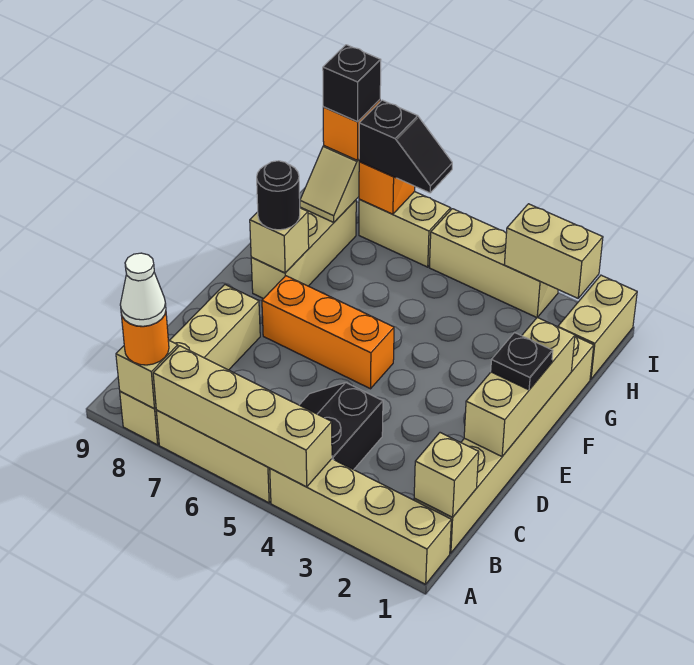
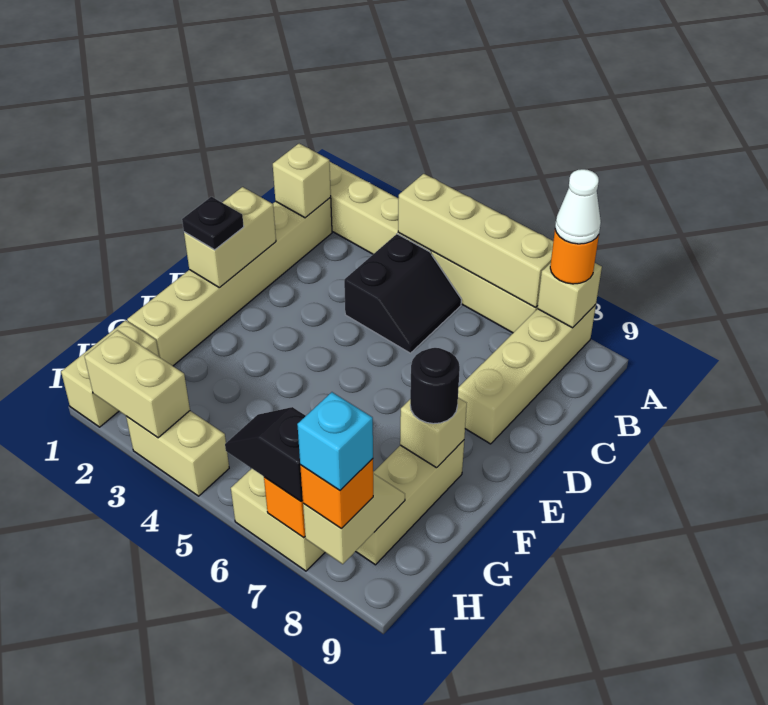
tan brick D1:F1 level 2 -> tan brick D1:E1 level 2
orange brick E5:E7 level 1 -> none
tan brick I3:I5 level 1 -> tan brick I3:I4 level 1
black brick I8 level 4 -> cyan brick I8 level 4

